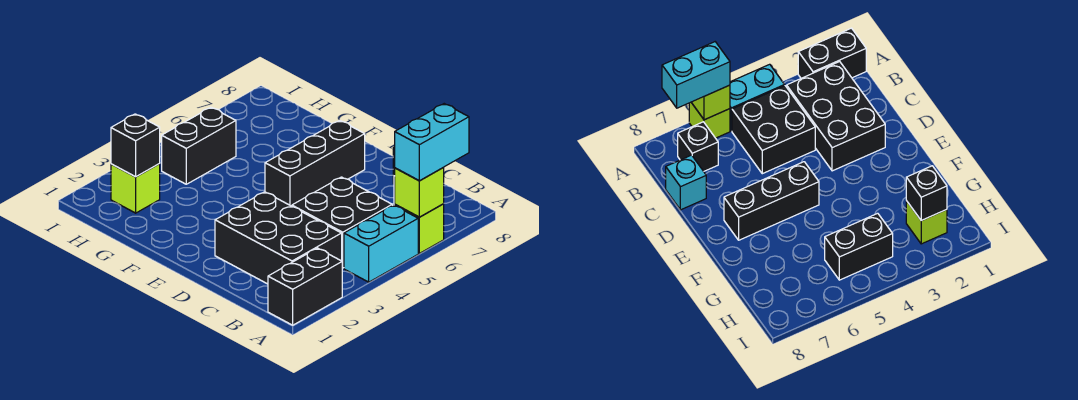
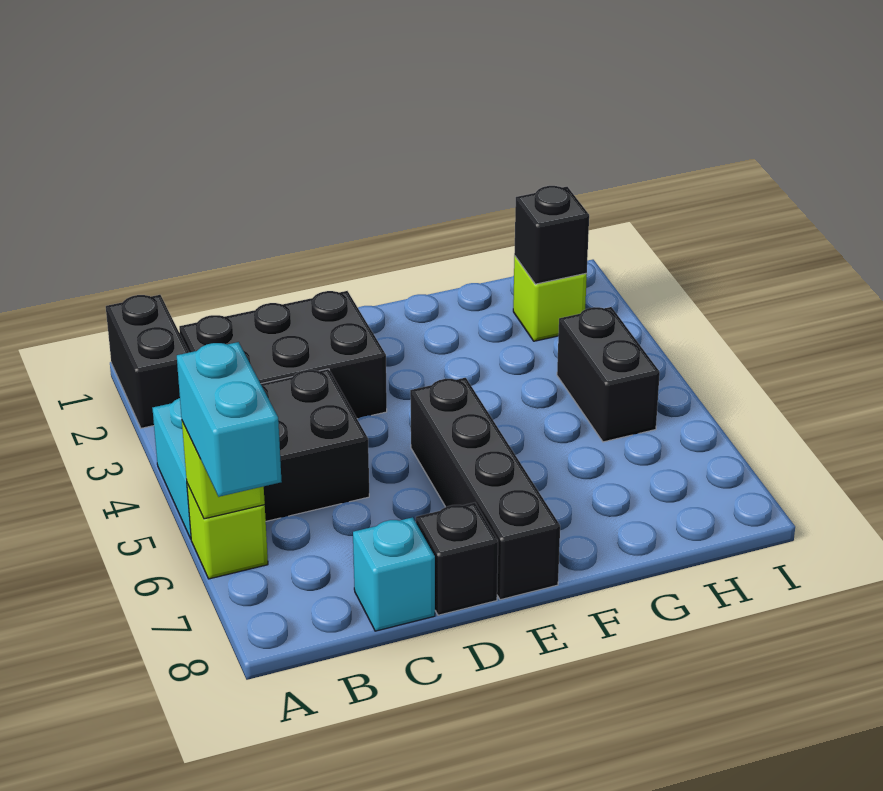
black brick B7 level 1 -> black brick D8 level 1
black brick E5:E7 level 1 -> black brick E5:E8 level 1

